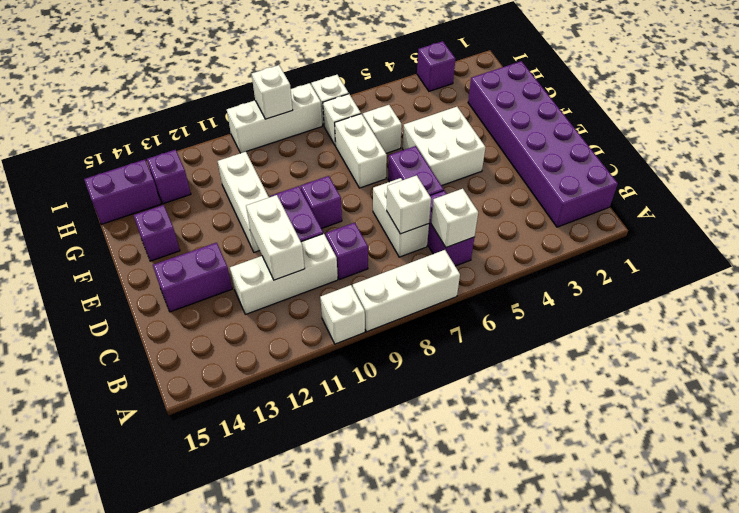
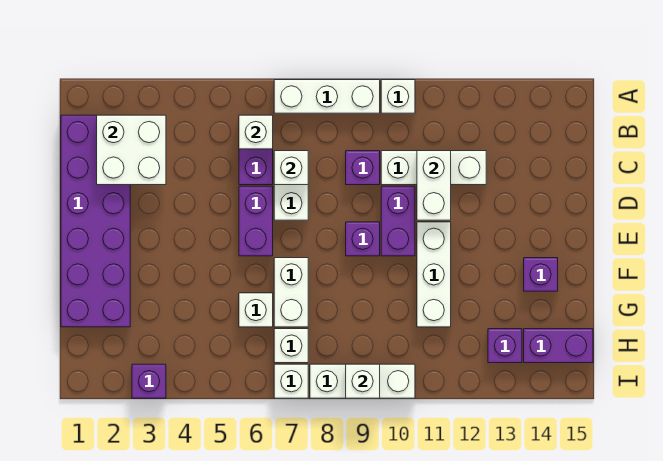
purple brick D13:D14 level 1 -> none
white brick E4:F5 level 1 -> white brick B2:C3 level 2

